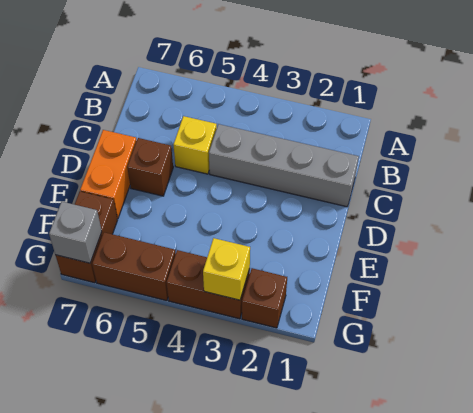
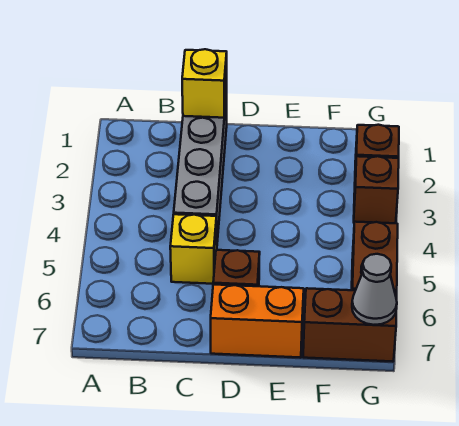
brown brick G3:G4 level 1 -> brown brick G3 level 1
yellow brick G3 level 2 -> yellow brick C1 level 2
grey brick G7 level 2 -> grey cone G7 level 2

